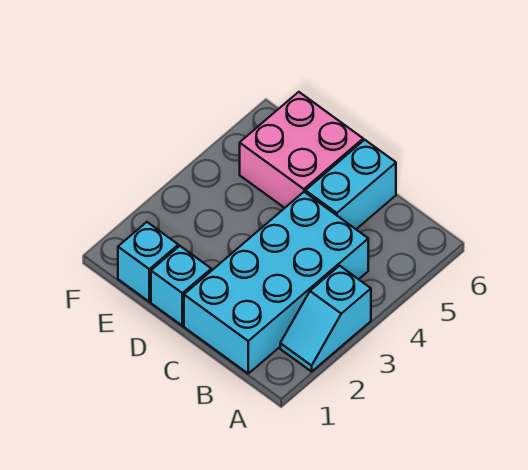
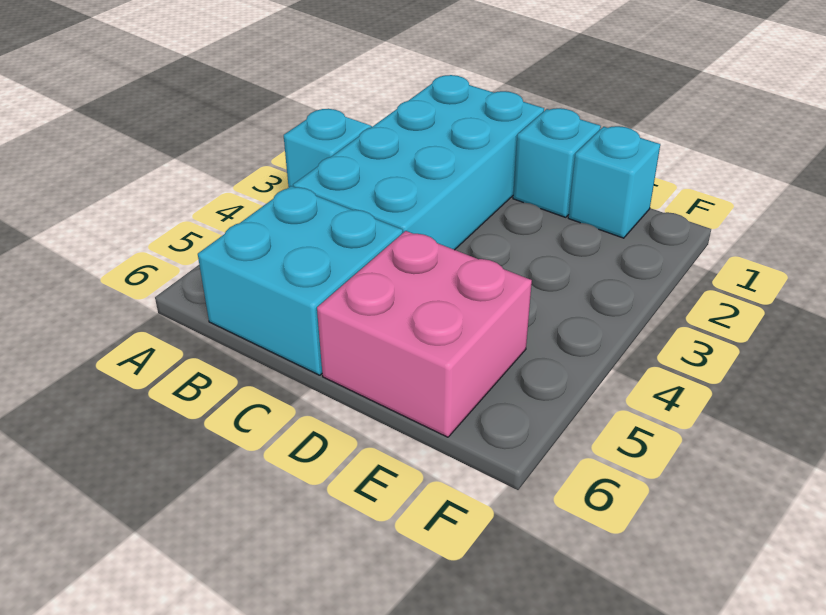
cyan brick C5:C6 level 1 -> cyan brick B5:C6 level 1

